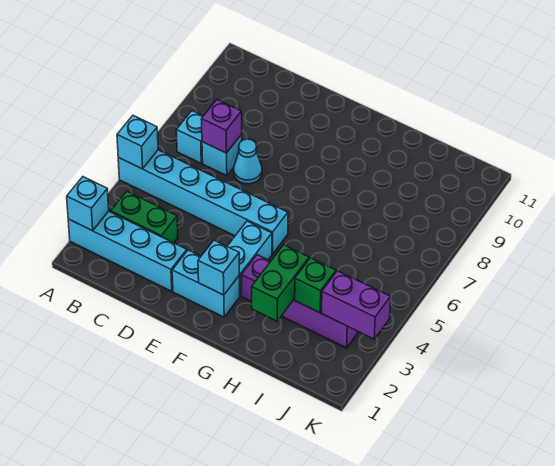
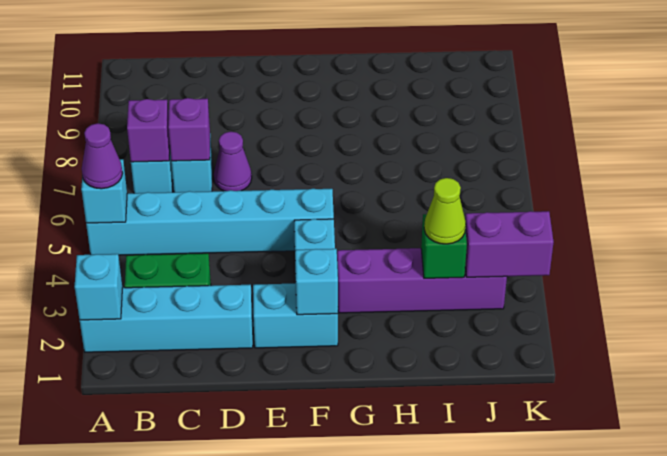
none -> purple cone A5 level 3
none -> purple brick B7 level 2
cyan cone D7 level 1 -> purple cone D7 level 1
green brick H2:H3 level 2 -> none
none -> lime cone I3 level 3

